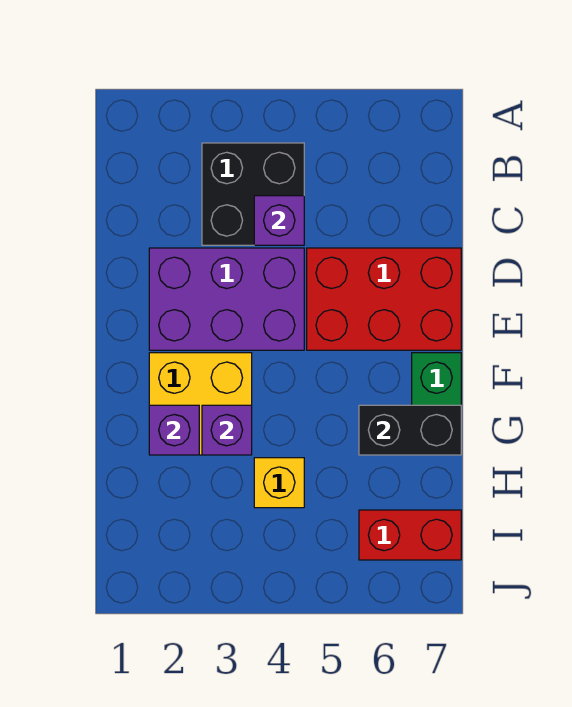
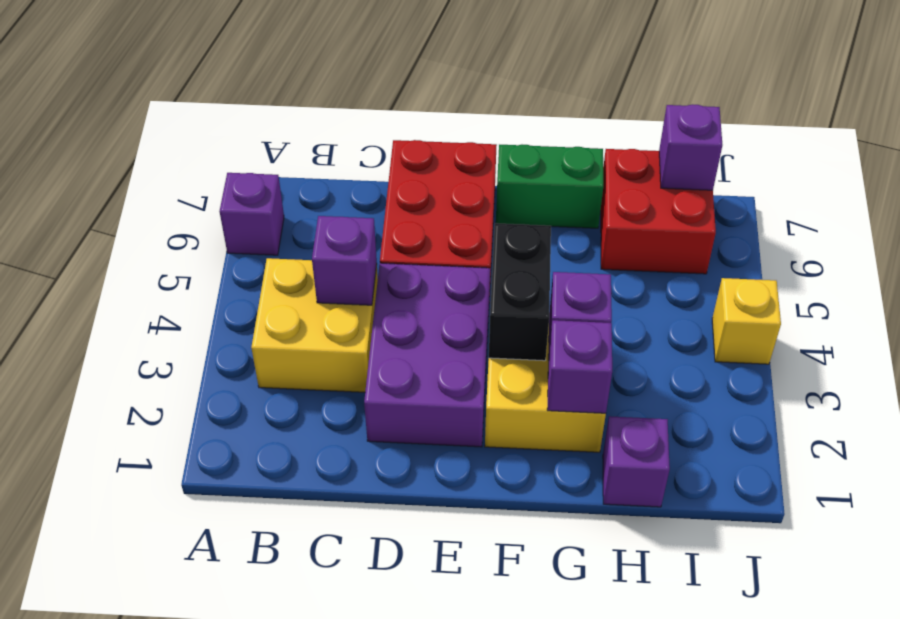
none -> purple brick A6 level 1
black brick B3:C4 level 1 -> yellow brick B3:C4 level 1
black brick G6:G7 level 2 -> black brick F3:F4 level 2
none -> purple brick H1 level 1
yellow brick H4 level 1 -> yellow brick J4 level 1
red brick I6:I7 level 1 -> red brick H6:I7 level 1
none -> purple brick I7 level 2

